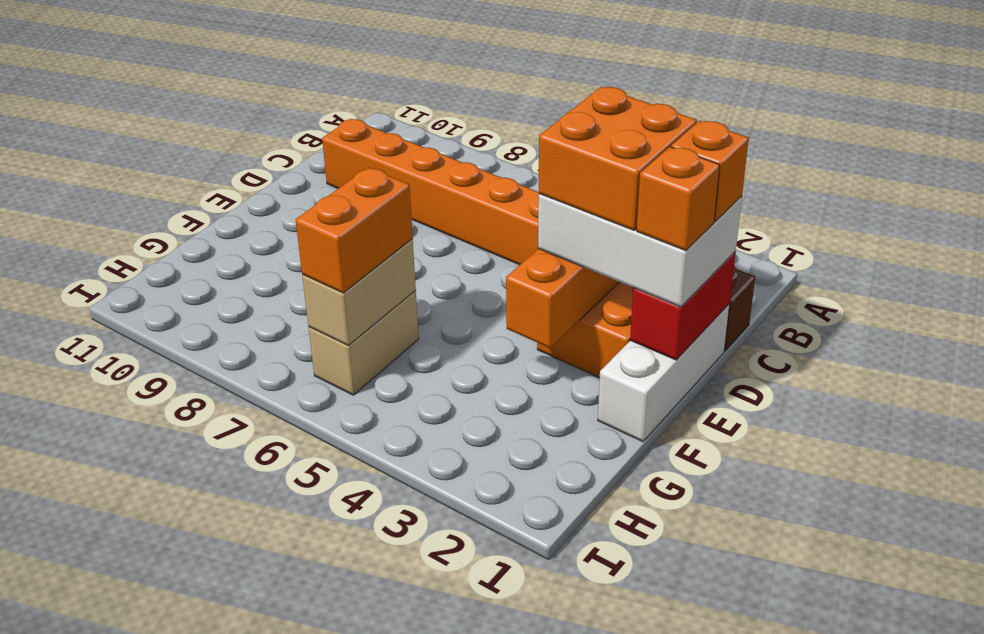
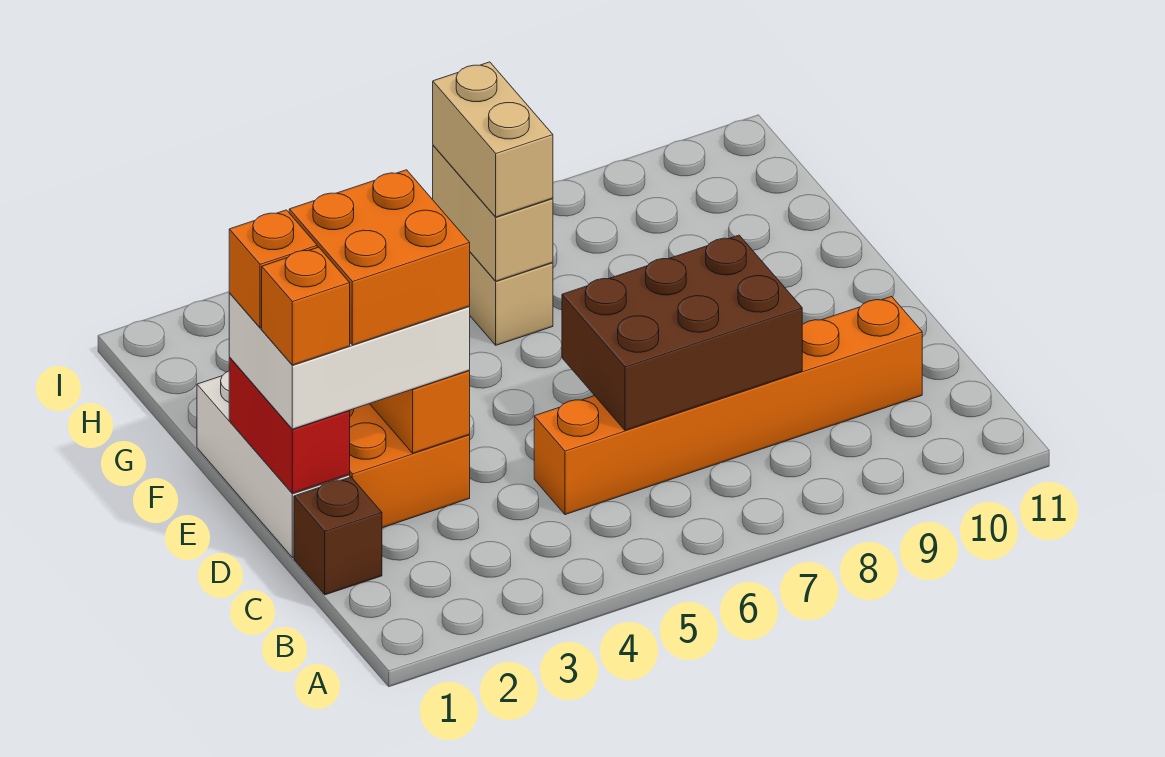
none -> brown brick C6:D8 level 2
orange brick G6:H6 level 3 -> tan brick G6:H6 level 3

